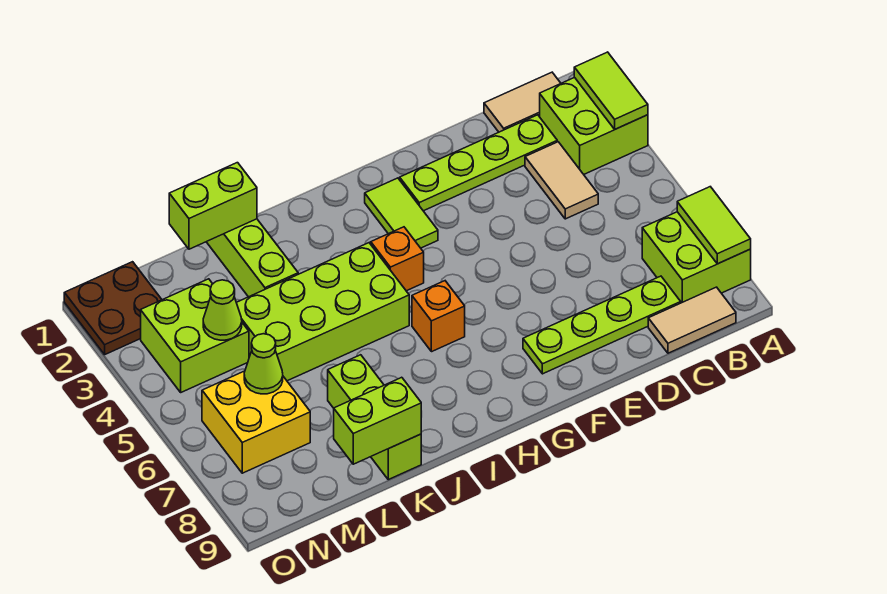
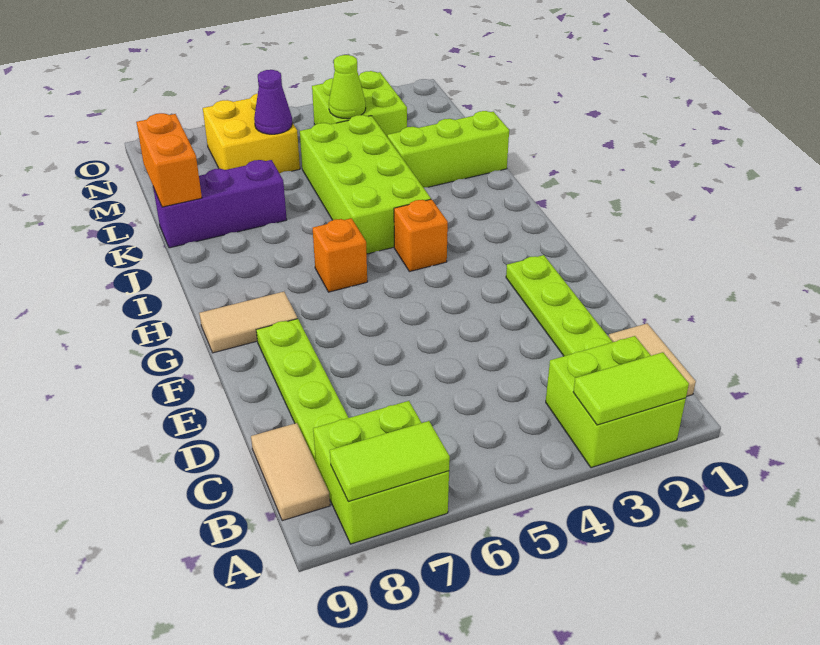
tan tile C3:C4 level 1 -> tan tile G8:G9 level 1
lime tile G2:G3 level 1 -> none
lime brick K1:L1 level 2 -> none
lime brick K7:K9 level 1 -> purple brick K7:K9 level 1
lime brick K9:L9 level 2 -> orange brick K9:L9 level 2
lime cone M6 level 2 -> purple cone M6 level 2
brown plate N1:O2 level 1 -> none

